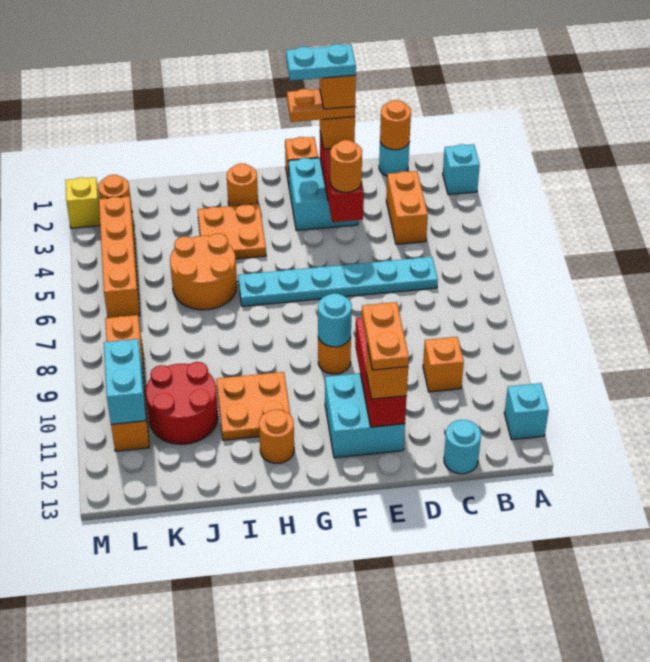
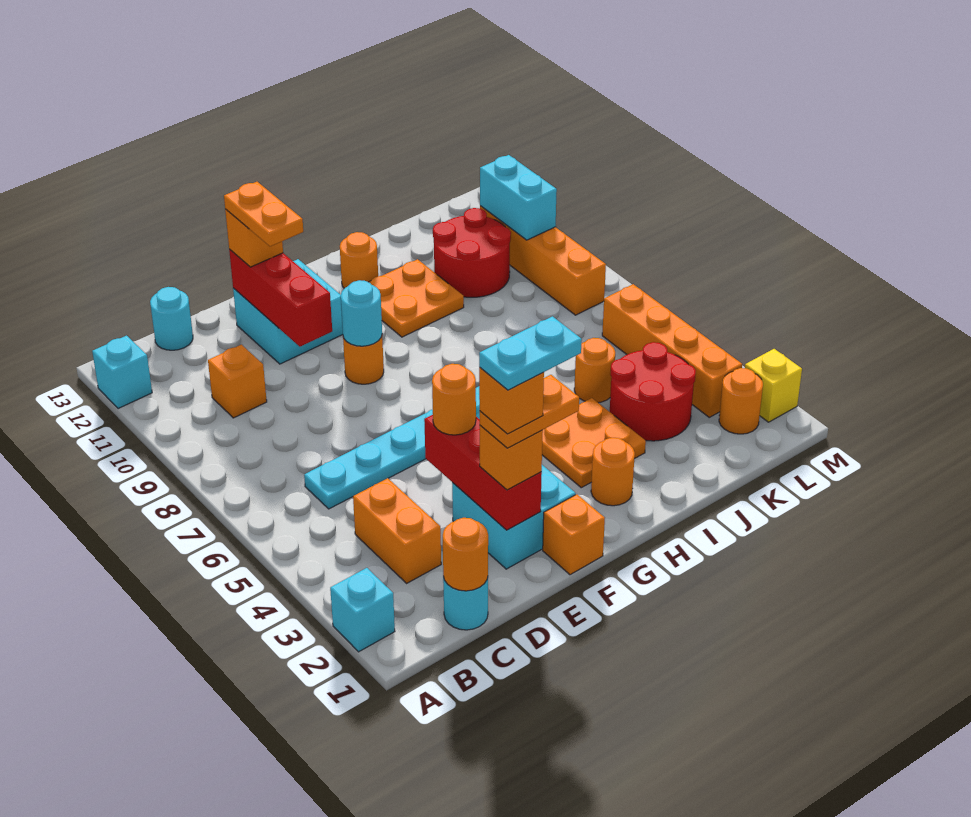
orange round brick I5:J6 level 1 -> orange round brick J5 level 1
none -> red round brick J3:K4 level 1

